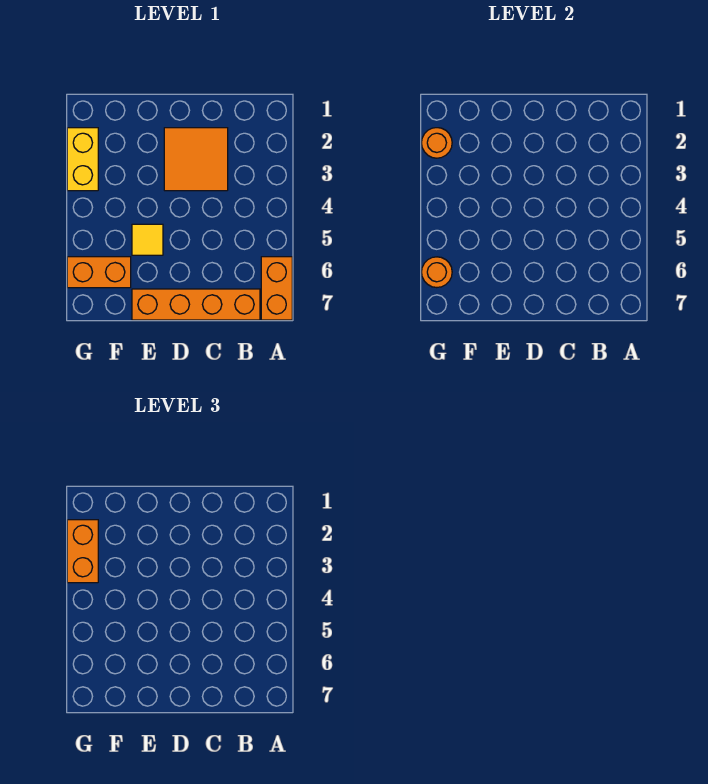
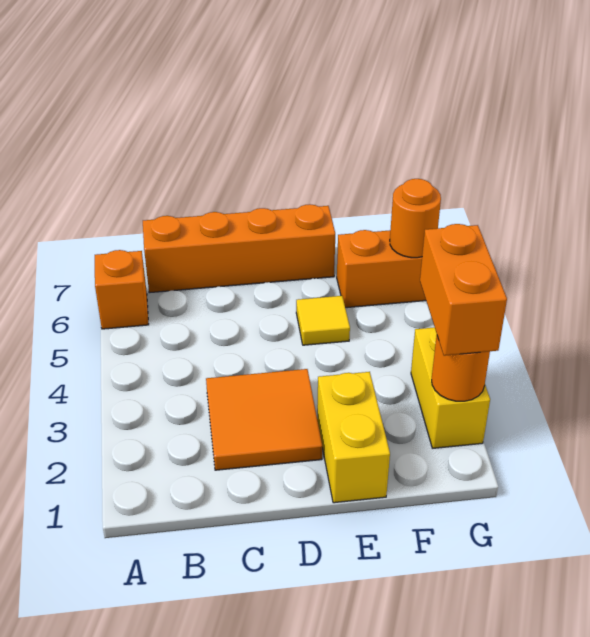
orange brick A6:A7 level 1 -> orange brick A6 level 1
none -> yellow brick E1:E2 level 1

